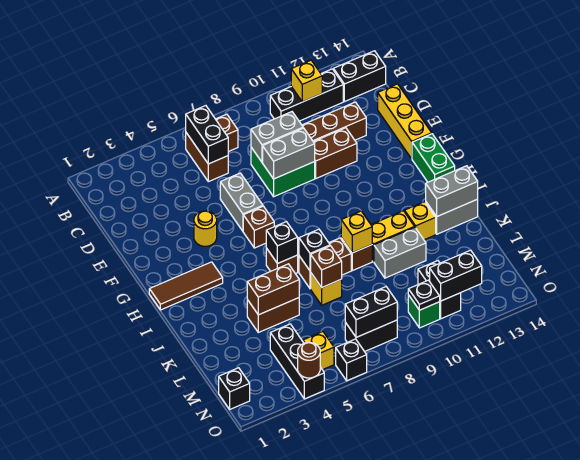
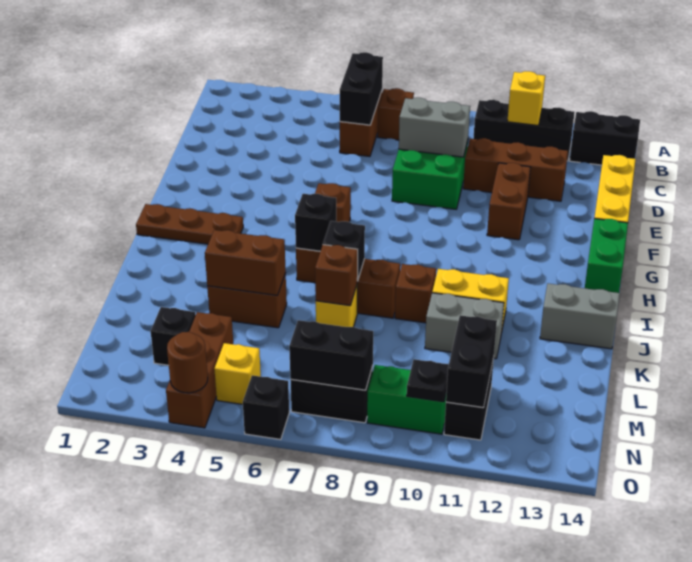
grey brick E6:F6 level 1 -> none
grey brick E8:E9 level 2 -> none
brown brick E10:E11 level 1 -> brown brick E11:F11 level 1
yellow round brick F4 level 1 -> none
brown tile H1:H3 level 1 -> brown plate H1:H3 level 1
yellow brick J9 level 2 -> none
yellow brick J12 level 1 -> none
grey brick J13:J14 level 2 -> none
black brick M4:O4 level 1 -> brown brick M4:O4 level 1
black brick N1 level 1 -> black brick M3 level 1
green brick N10 level 1 -> green brick N9:N10 level 1
black brick N11:N12 level 2 -> black brick M11:N11 level 2

